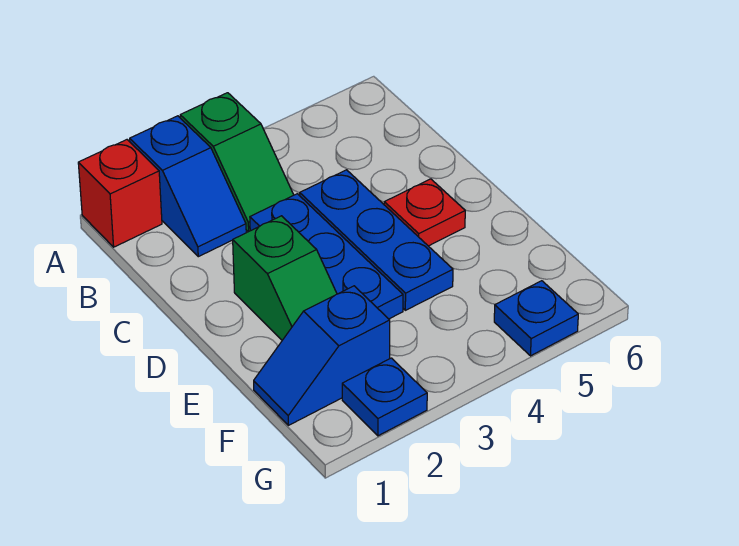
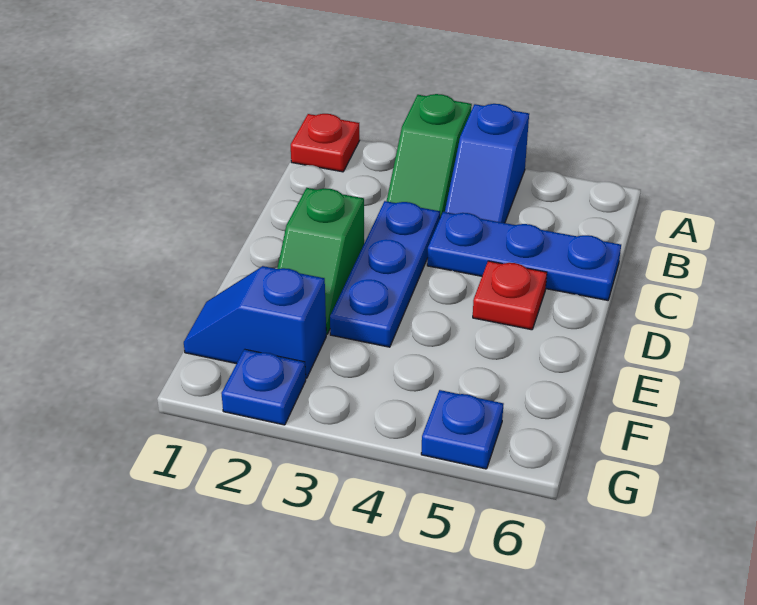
red brick A1 level 1 -> red plate A1 level 1
blue slope A2:B2 level 1 top A -> blue slope A4:B4 level 1 top A
blue plate C4:E4 level 1 -> blue plate C4:C6 level 1

